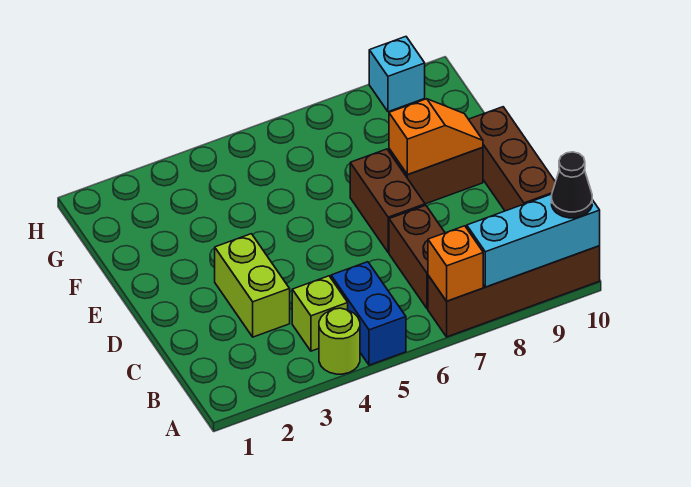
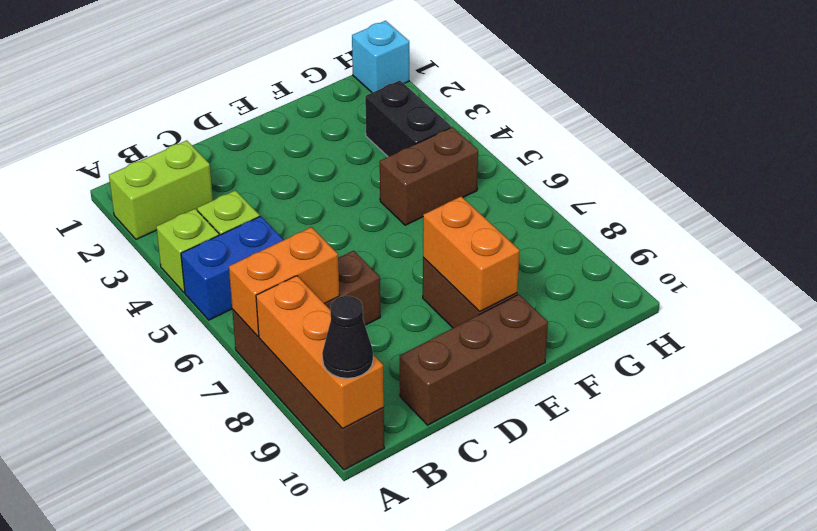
lime round brick A4 level 1 -> lime brick A4 level 1
orange brick A7 level 2 -> orange brick A7:B7 level 2
cyan brick A8:A10 level 2 -> orange brick A8:A10 level 2
lime brick C3:D3 level 1 -> lime brick A2:B2 level 1
brown brick D7:E7 level 1 -> brown brick F5:G5 level 1
orange slope E8:E9 level 2 top 8 -> orange brick E8:E9 level 2
none -> black brick G3:G4 level 1
cyan brick H9 level 1 -> cyan brick H1 level 1

